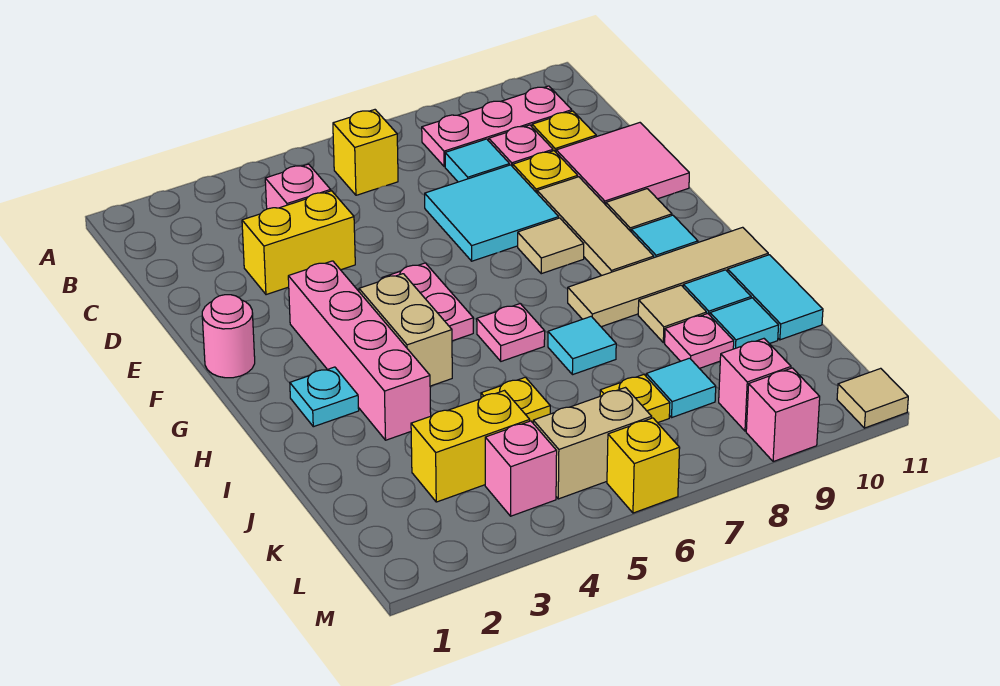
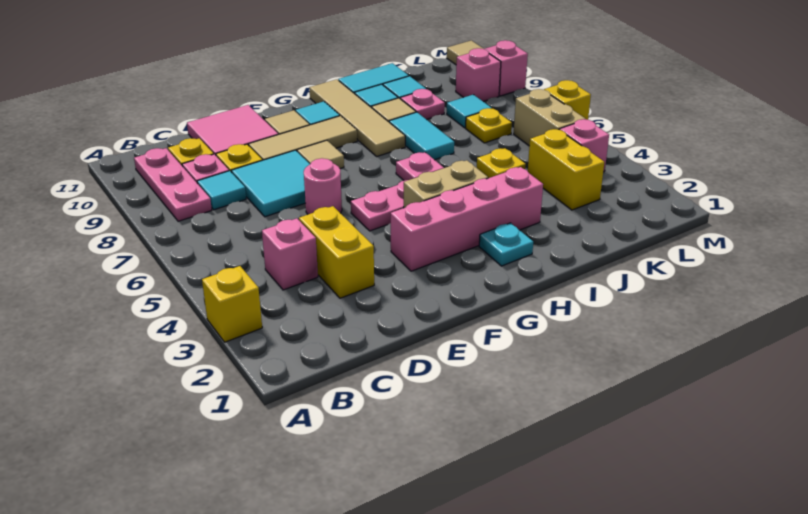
yellow brick B6 level 1 -> yellow brick A3 level 1
pink round brick F1 level 1 -> pink round brick E6 level 1
cyan tile I7 level 1 -> cyan tile I7:I8 level 1

